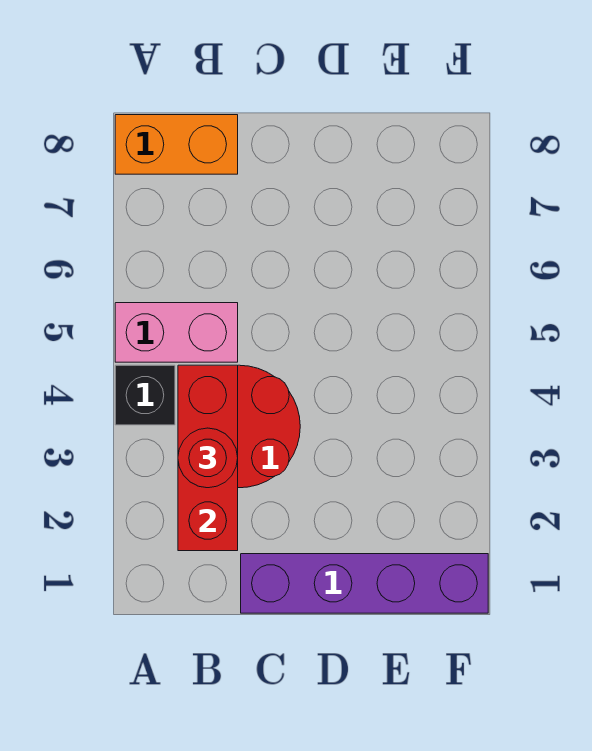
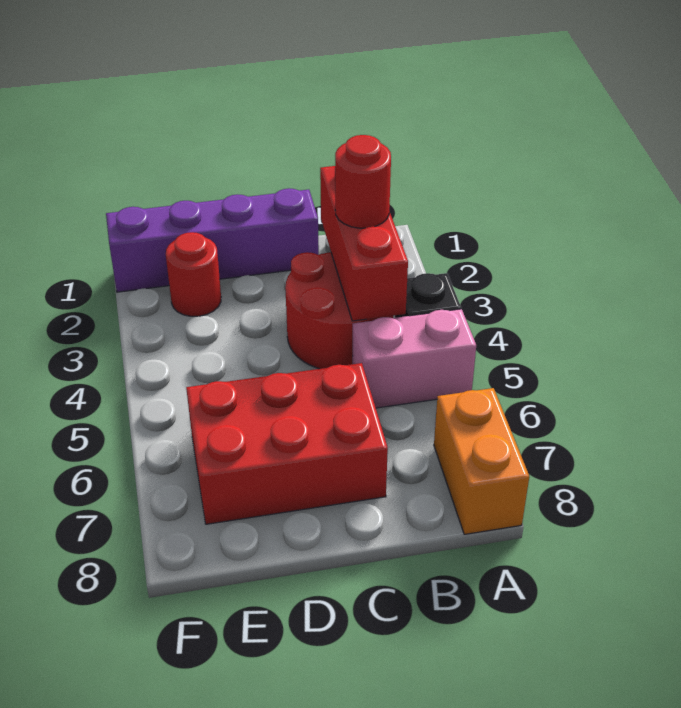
orange brick A8:B8 level 1 -> orange brick A7:A8 level 1
none -> red brick C6:E7 level 1
none -> red round brick E2 level 1

